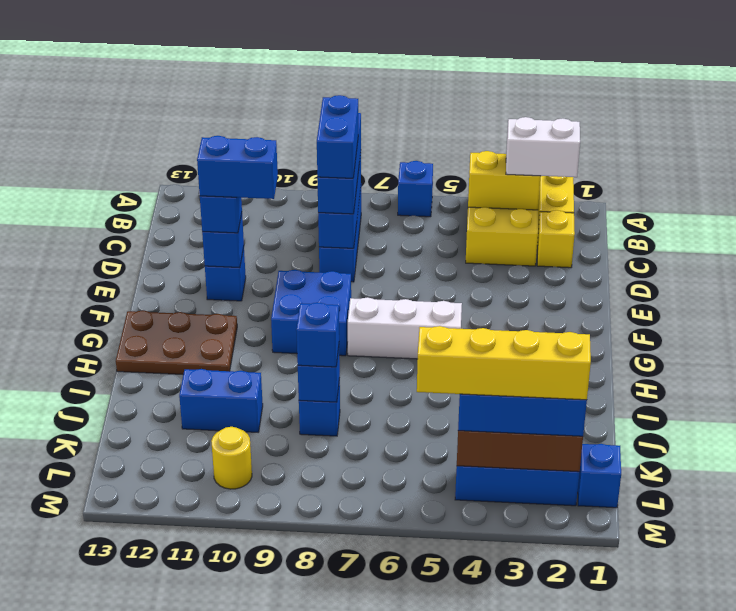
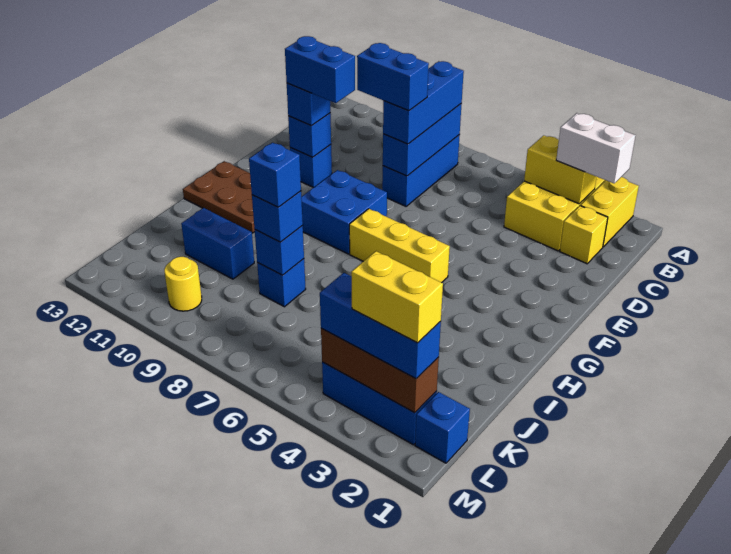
blue brick A6 level 1 -> blue brick J8 level 4
blue brick C8:D8 level 4 -> blue brick D8:D9 level 4
white brick G5:G7 level 1 -> yellow brick G5:G7 level 1
yellow brick L2:L5 level 4 -> yellow brick L2:L3 level 4

